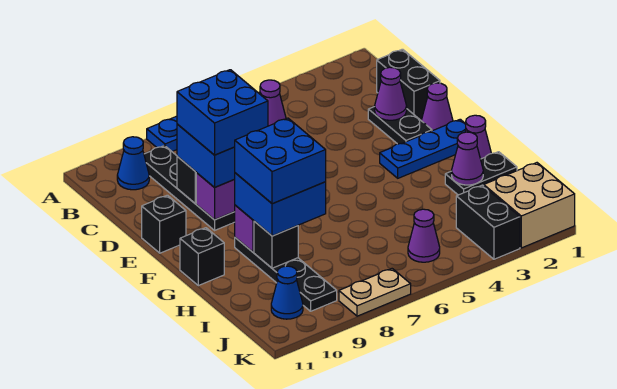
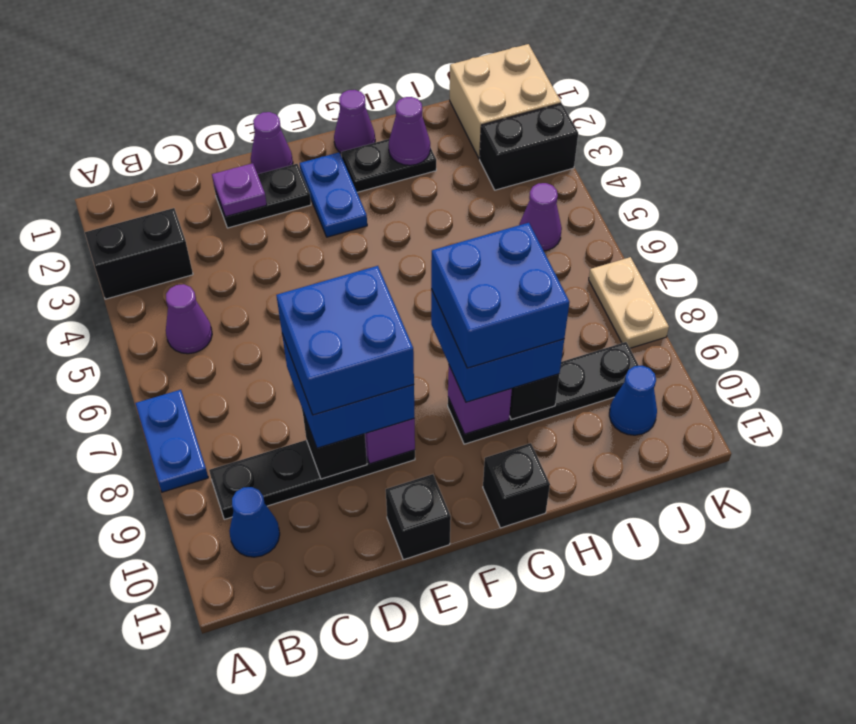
black brick C1:D1 level 1 -> black brick A3:B3 level 1
purple cone D2 level 2 -> purple plate D2 level 2
blue plate F1:F3 level 1 -> blue plate F2:F3 level 1
black plate H1:H2 level 1 -> black plate G2:H2 level 1

